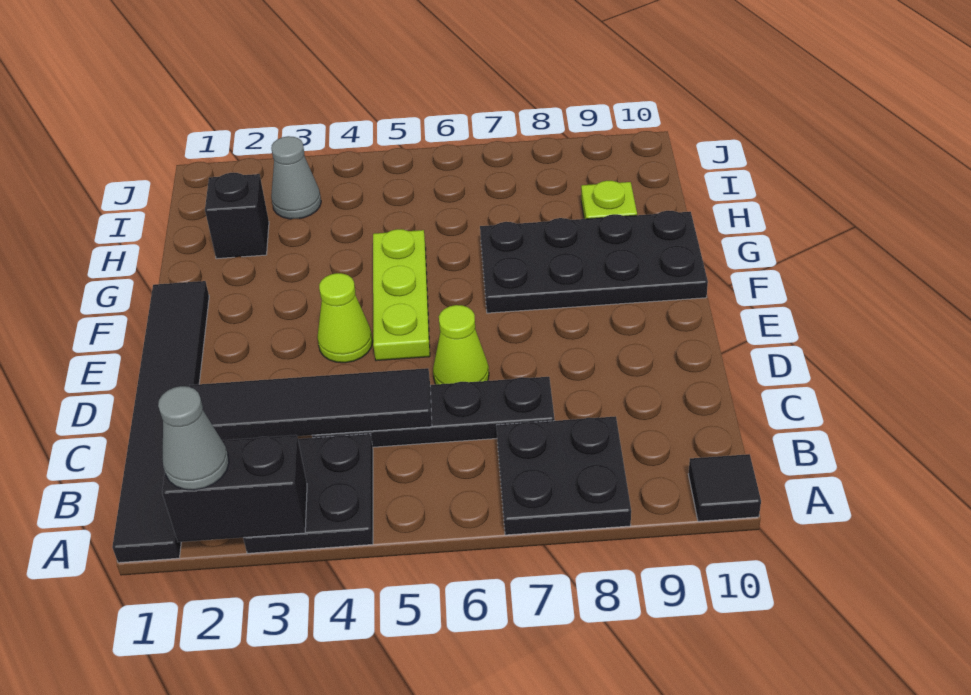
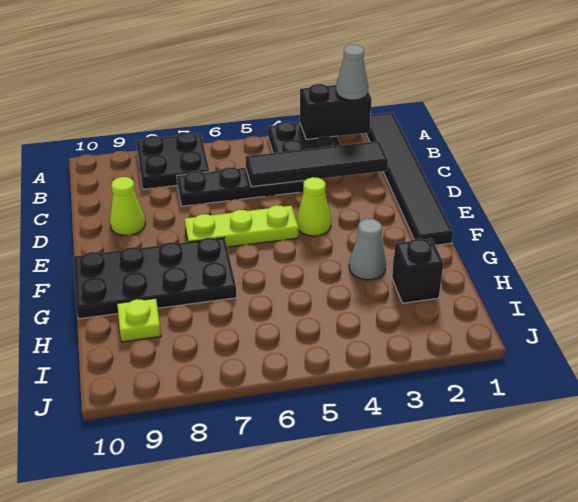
black tile A10 level 1 -> none
lime cone D6 level 1 -> lime cone D9 level 1
lime plate E5:G5 level 1 -> lime plate E5:E7 level 1
grey cone I3 level 1 -> grey cone G3 level 1

